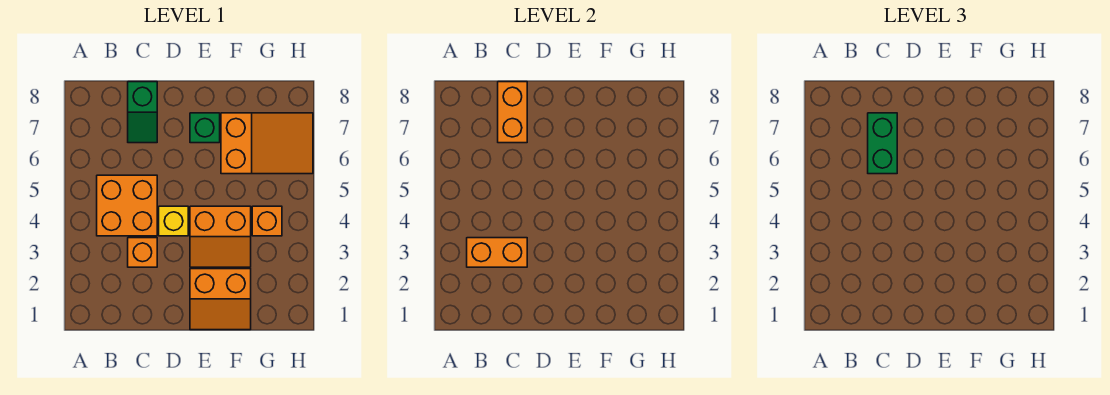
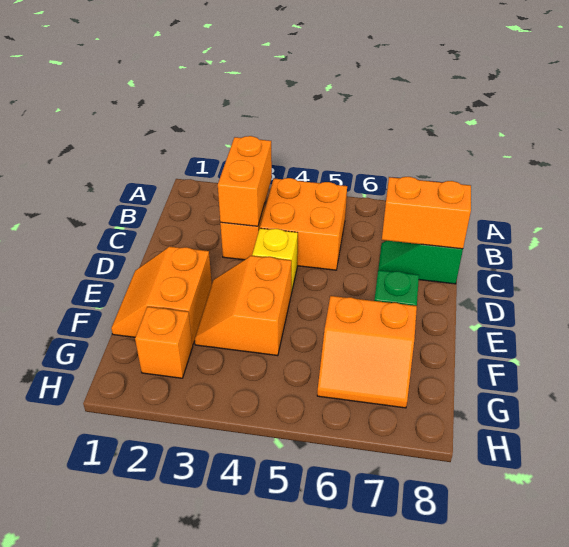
green brick C6:C7 level 3 -> none
orange slope F6:H7 level 1 top F -> orange slope F6:G7 level 1 top F
orange brick G4 level 1 -> orange brick G2 level 1

